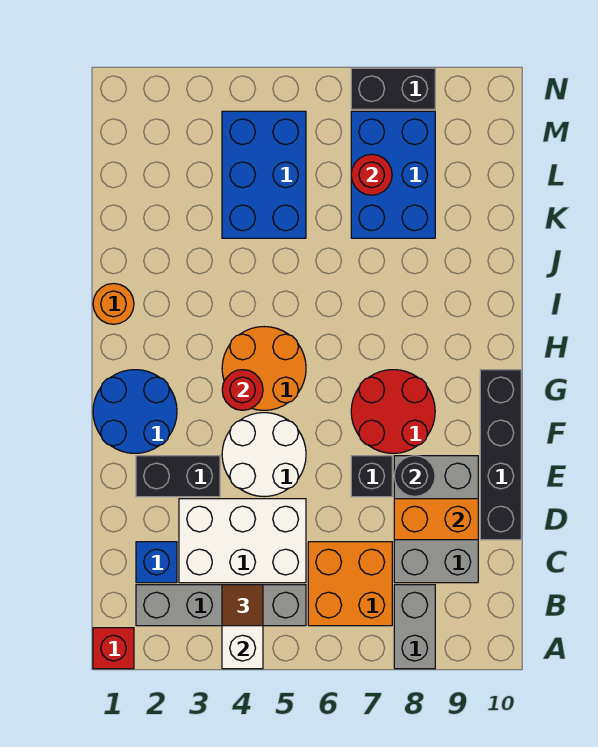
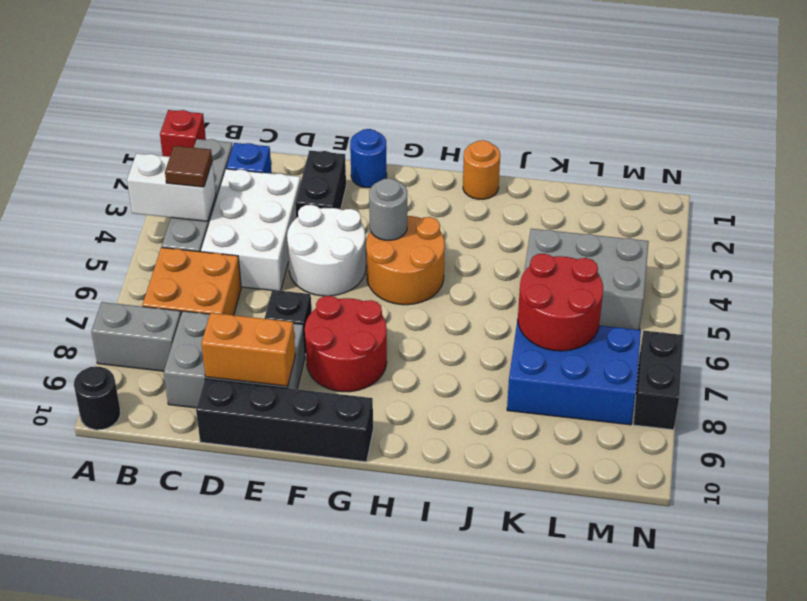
orange brick D8:D9 level 2 -> orange brick D9:E9 level 2
black round brick E8 level 2 -> black round brick A10 level 1
blue round brick F1:G2 level 1 -> blue round brick F1 level 1
red round brick G4 level 2 -> grey round brick G4 level 2
blue brick K4:M5 level 1 -> grey brick K4:M5 level 1
red round brick L7 level 2 -> red round brick K6:L7 level 2

